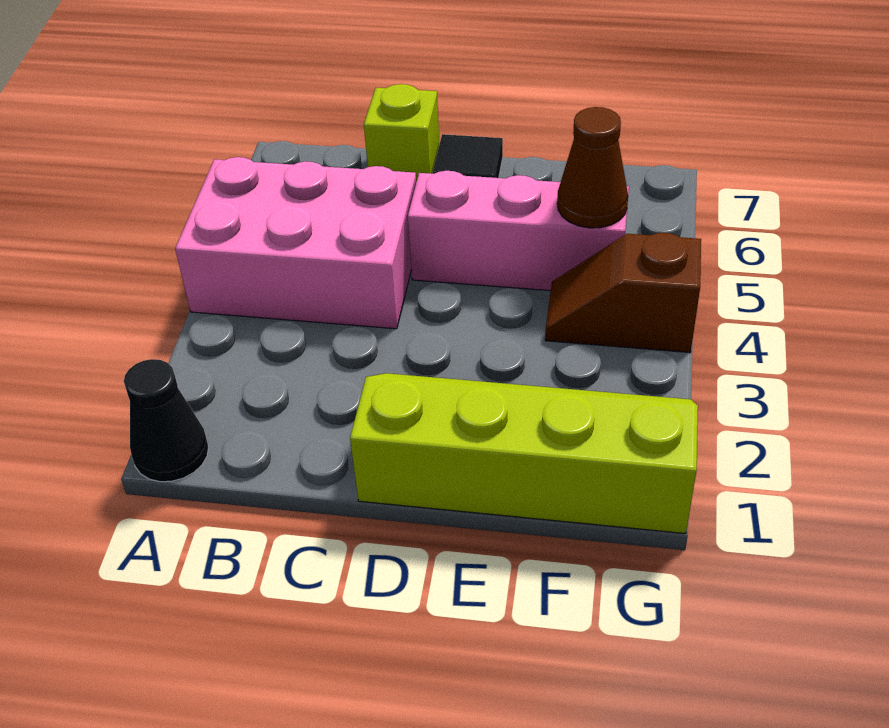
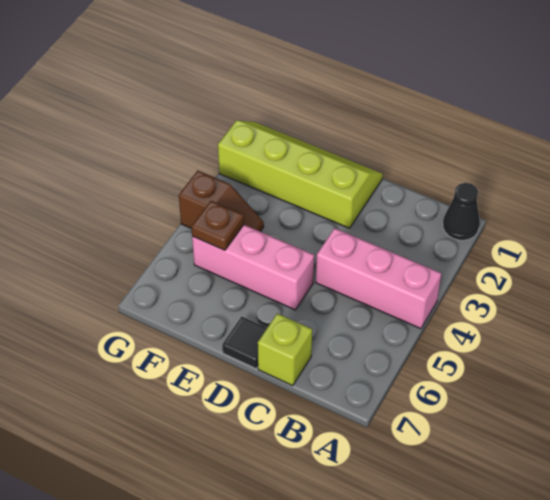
pink brick A4:C5 level 1 -> pink brick A4:C4 level 1
lime slope D1:G2 level 1 top 1 -> lime slope D1:G2 level 1 top 2
brown cone F5 level 2 -> brown plate F5 level 2

